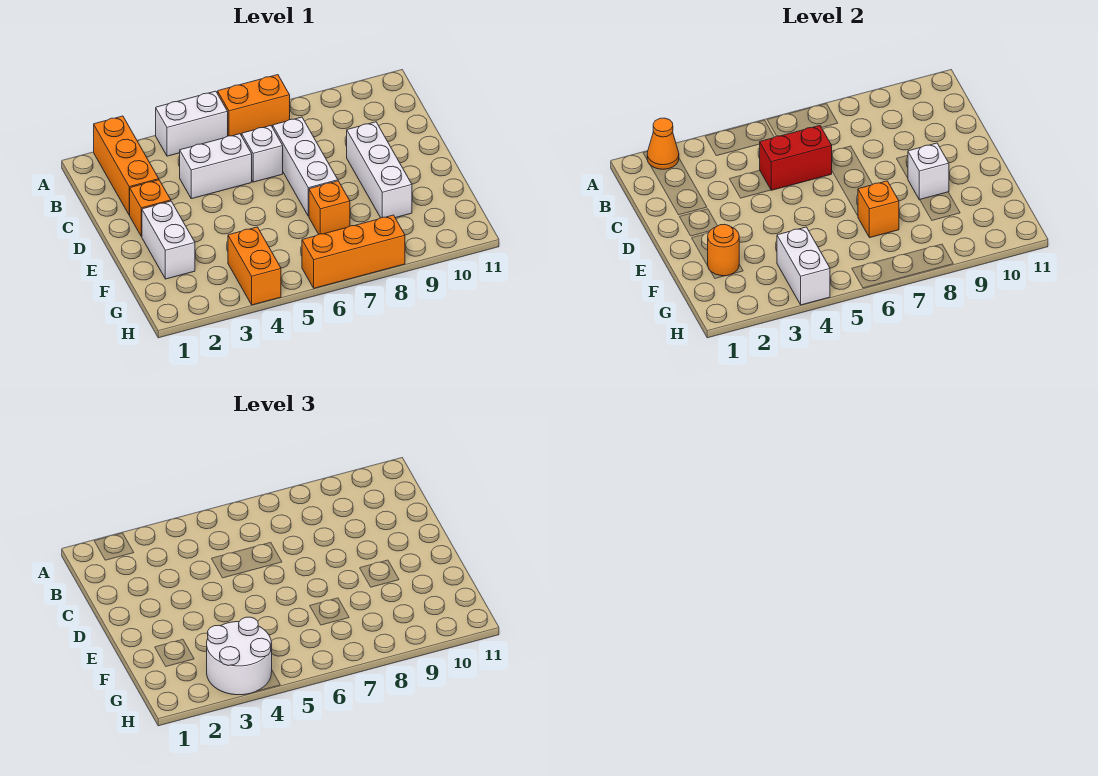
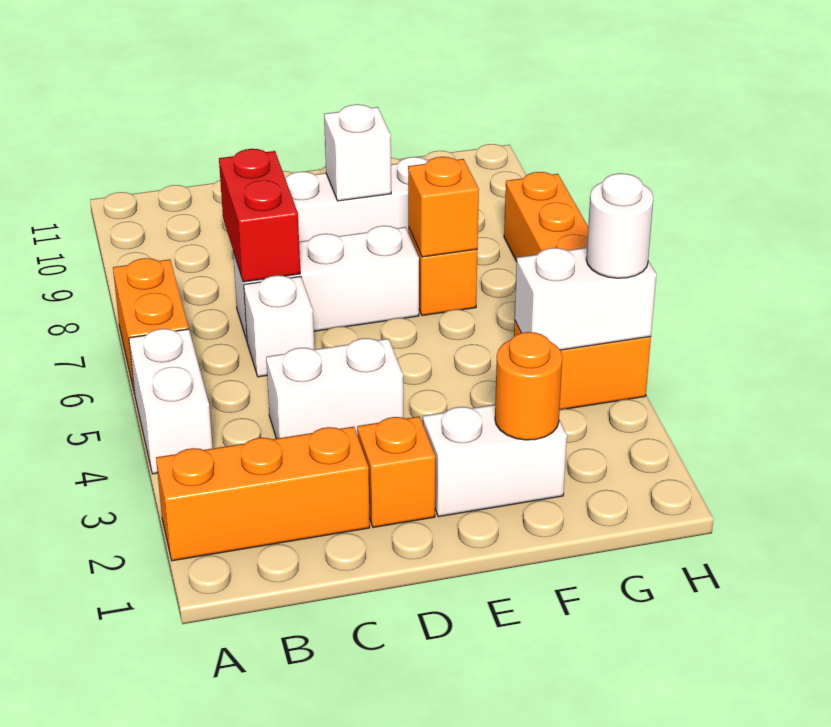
orange cone A2 level 2 -> none
white brick C4:C5 level 1 -> white brick C4:D4 level 1
red brick C5:C6 level 2 -> red brick C7:C8 level 2
white round brick G3:H4 level 3 -> white round brick H4 level 3

